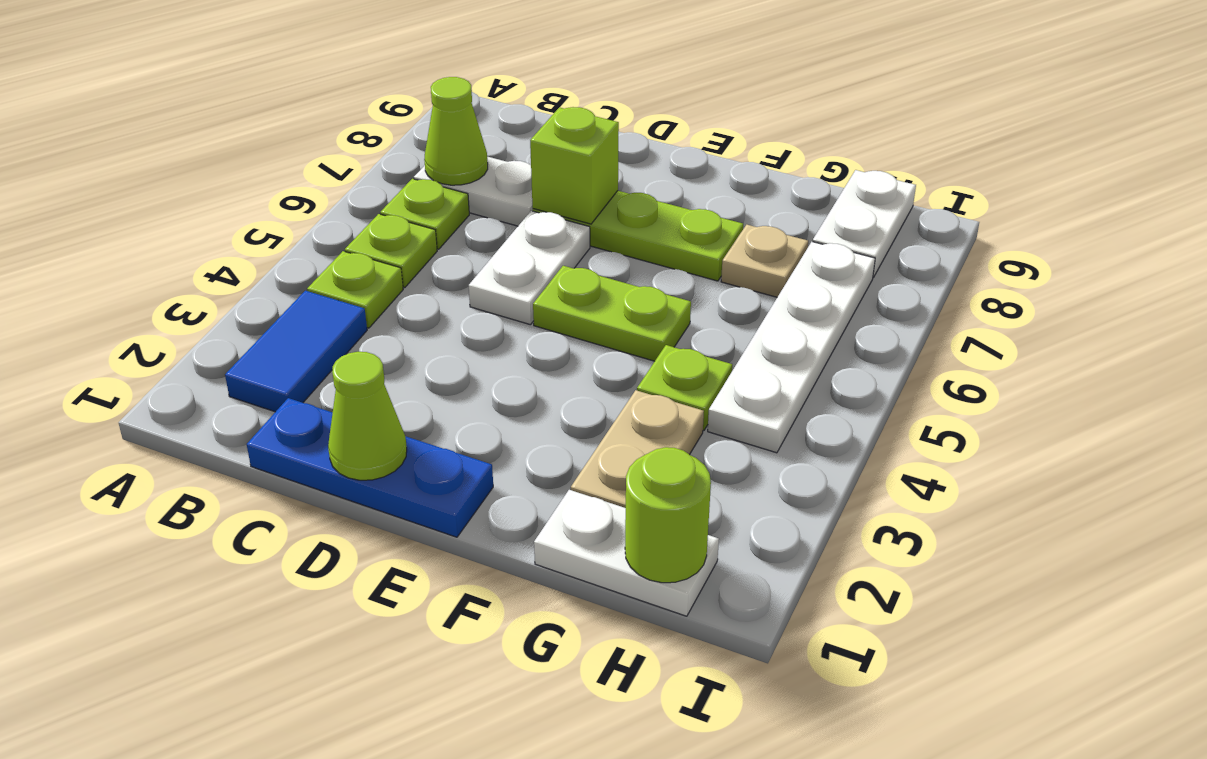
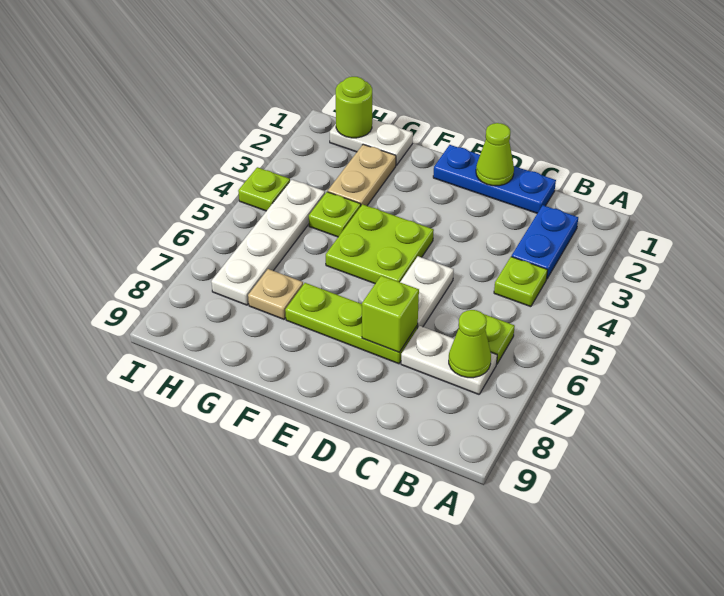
blue tile B2:B3 level 1 -> blue plate B2:B3 level 1
lime plate B5 level 1 -> lime plate I4 level 1
lime plate E5:F5 level 1 -> lime plate E4:F5 level 1
white plate H8:H9 level 1 -> none

